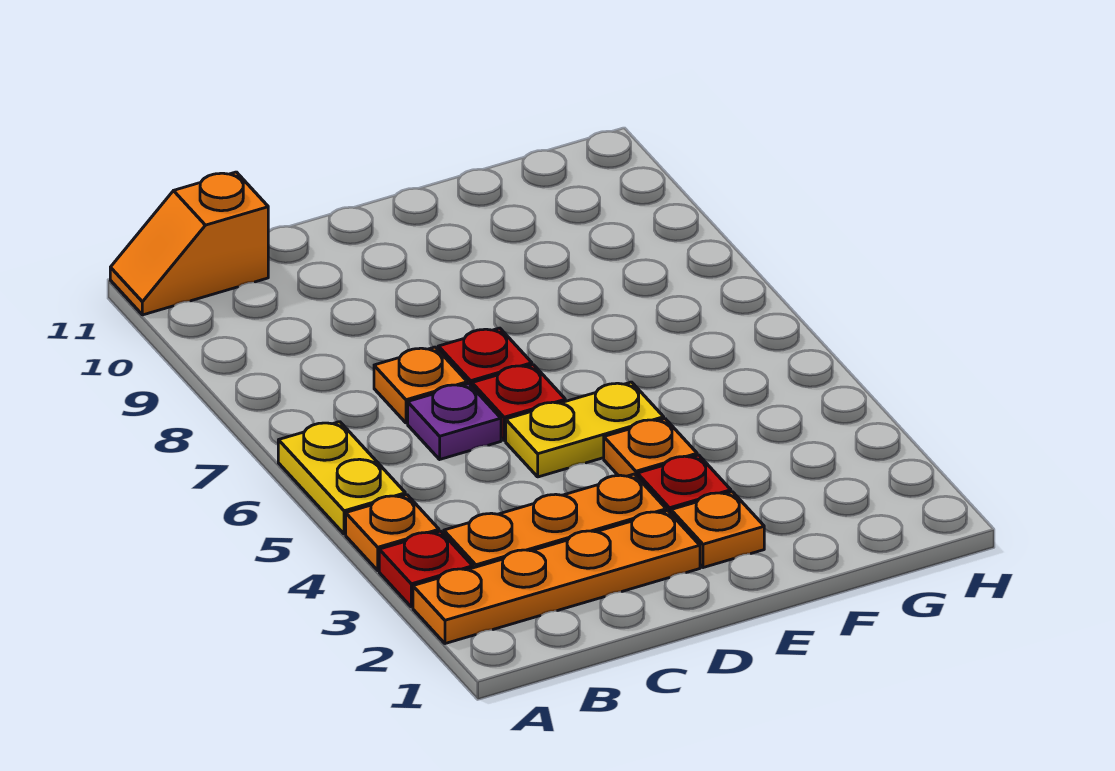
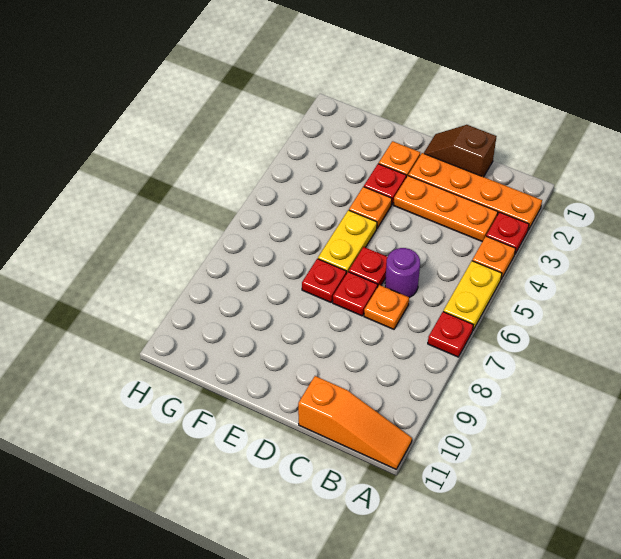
none -> red plate A7 level 1
orange slope A11:B11 level 1 top B -> orange slope A11:C11 level 1 top C
none -> brown slope C1:D1 level 1 top C
purple plate C6 level 1 -> purple round brick C6 level 1
yellow plate D5:E5 level 1 -> yellow plate E5:E6 level 1
none -> red plate E7 level 1

